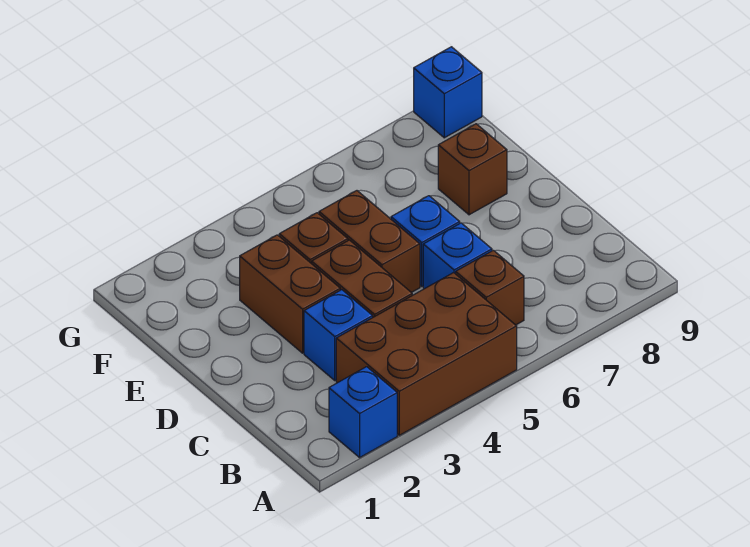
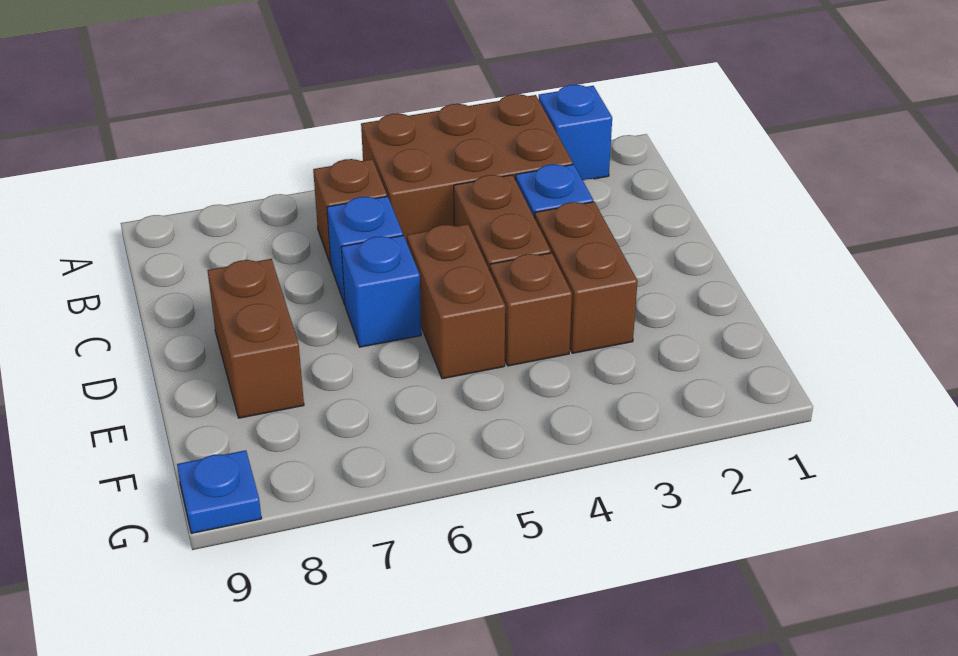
brown brick E8 level 1 -> brown brick D8:E8 level 1
blue brick G9 level 1 -> blue plate G9 level 1

